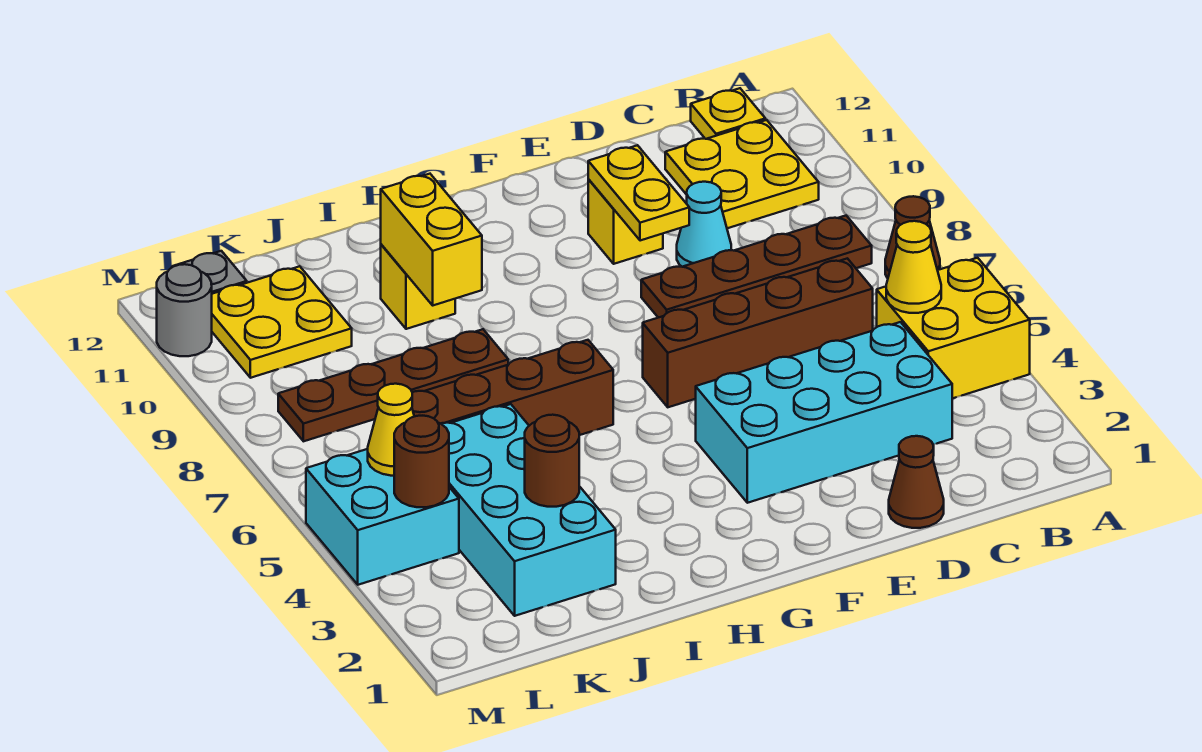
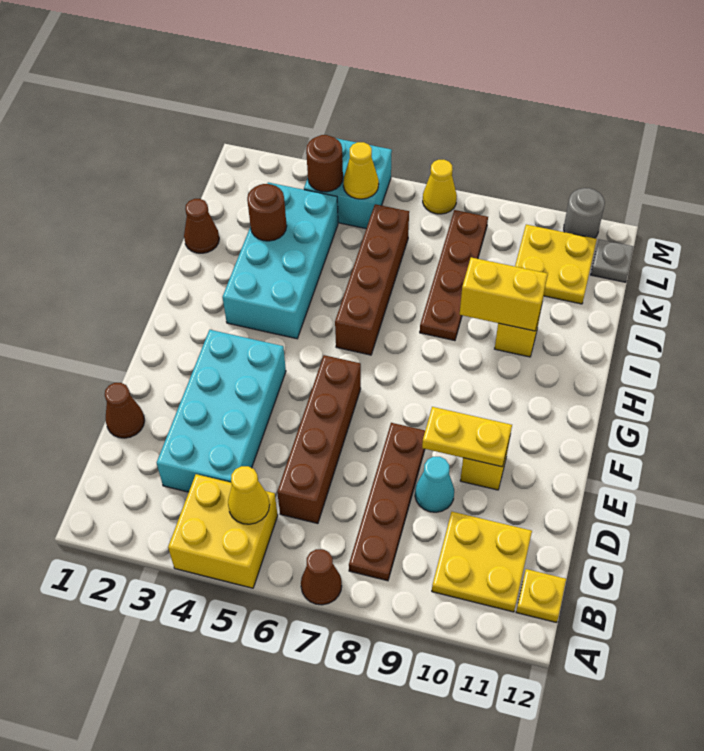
none -> brown cone J1 level 1
cyan brick J2:K5 level 1 -> cyan brick H3:K4 level 1
none -> yellow cone M7 level 1

